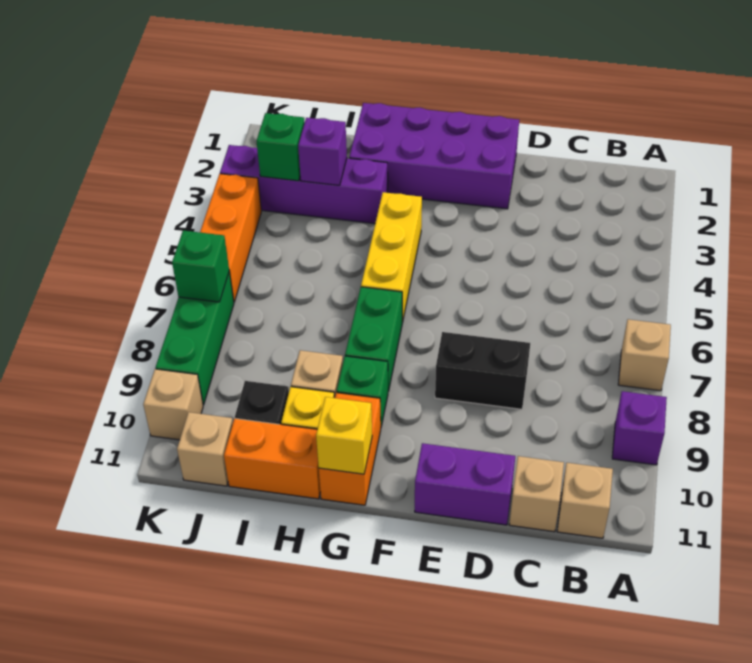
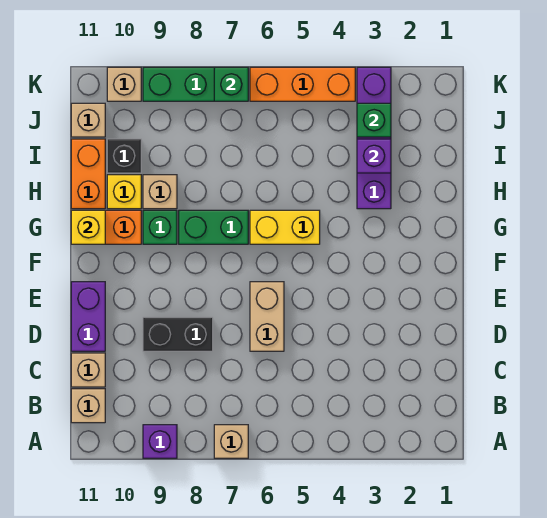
none -> tan brick D6:E6 level 1
black brick D8:E8 level 1 -> black brick D8:D9 level 1
purple brick E1:H2 level 1 -> none
yellow brick G4:G6 level 1 -> yellow brick G5:G6 level 1

